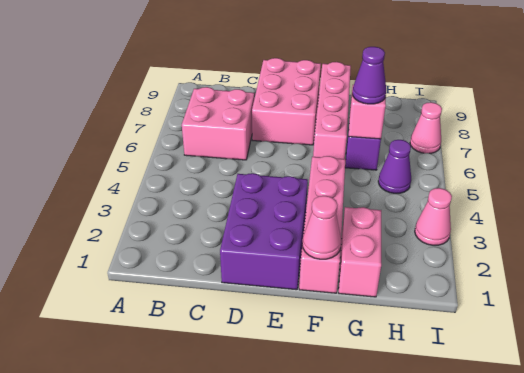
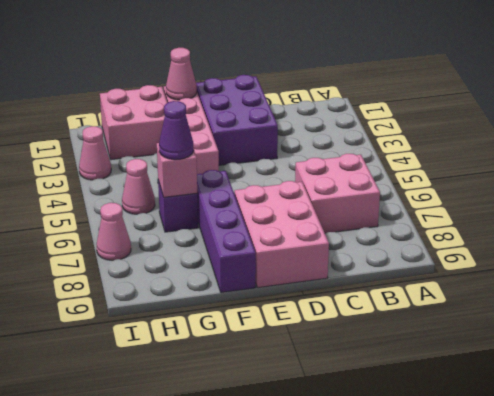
pink brick F6:F9 level 1 -> purple brick F6:F9 level 1
pink brick G1:G2 level 1 -> pink brick G1:H2 level 1
purple cone H5 level 1 -> pink cone H5 level 1

